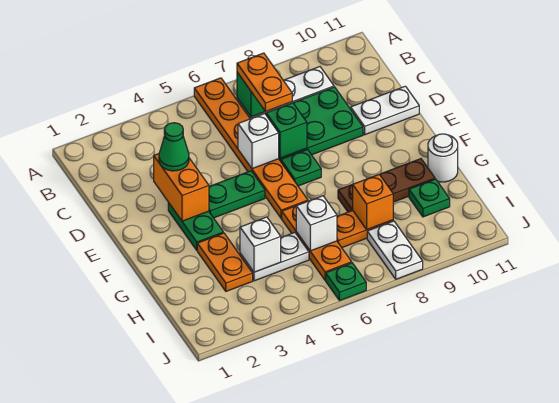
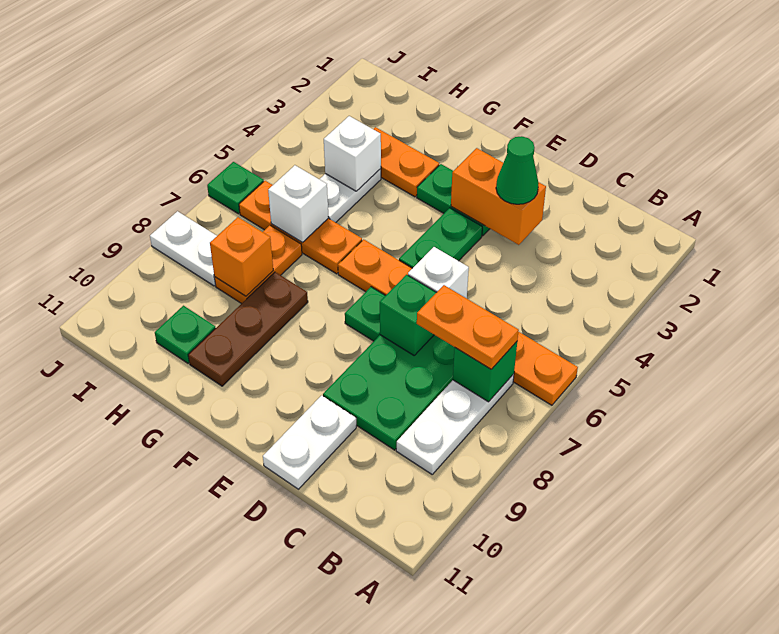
white round brick G11 level 1 -> none

